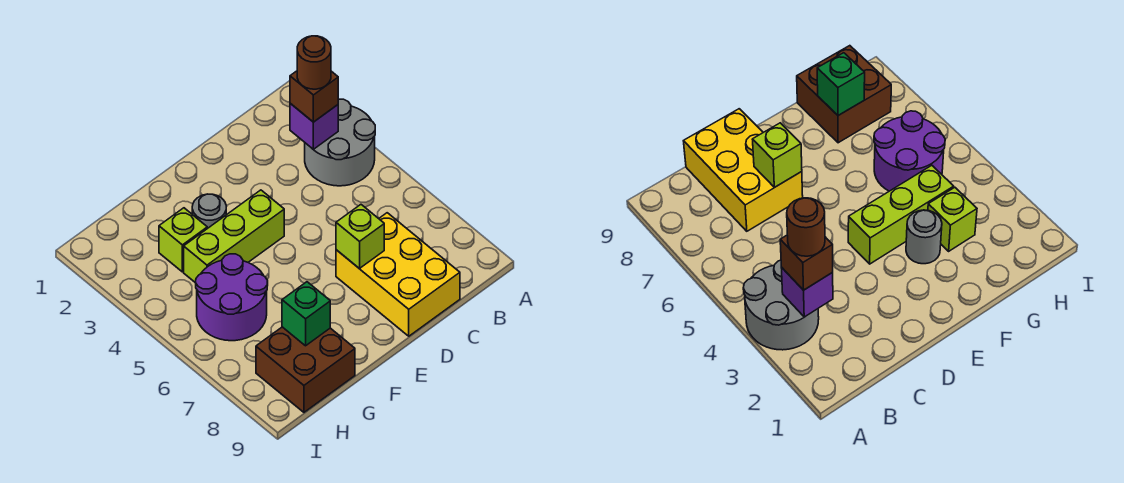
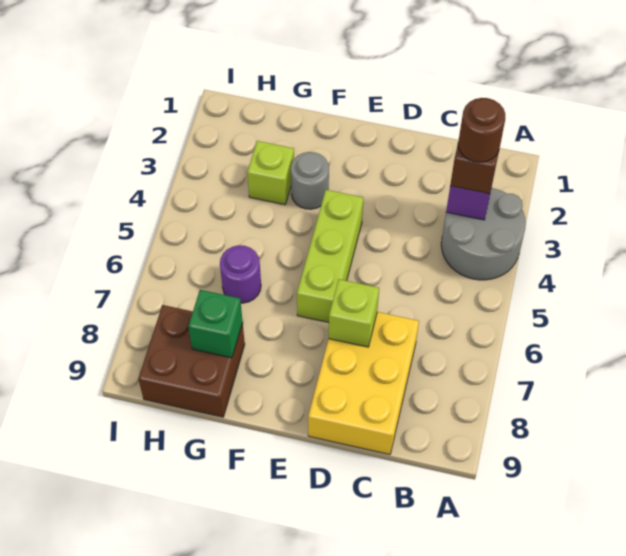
lime brick E4:G4 level 1 -> lime brick E4:E6 level 1
purple round brick G5:H6 level 1 -> purple round brick G6 level 1

